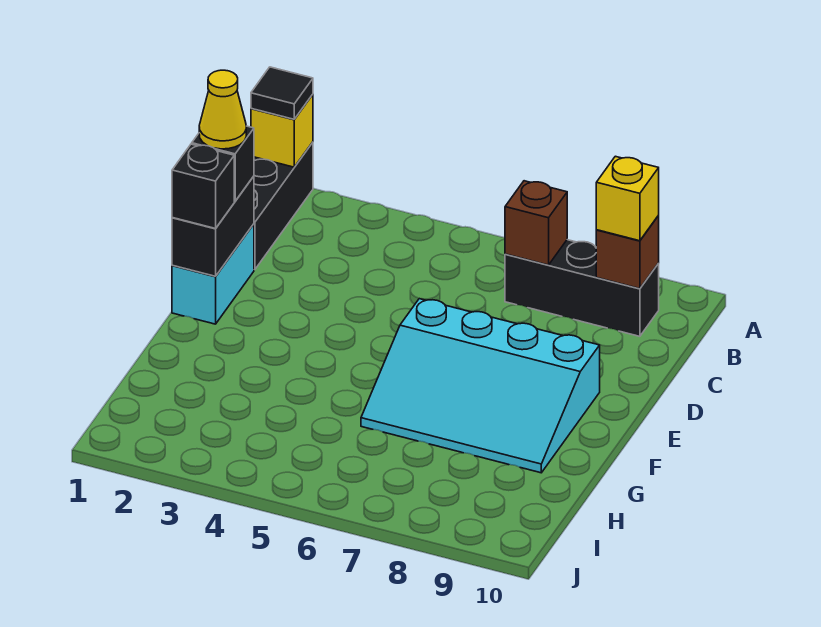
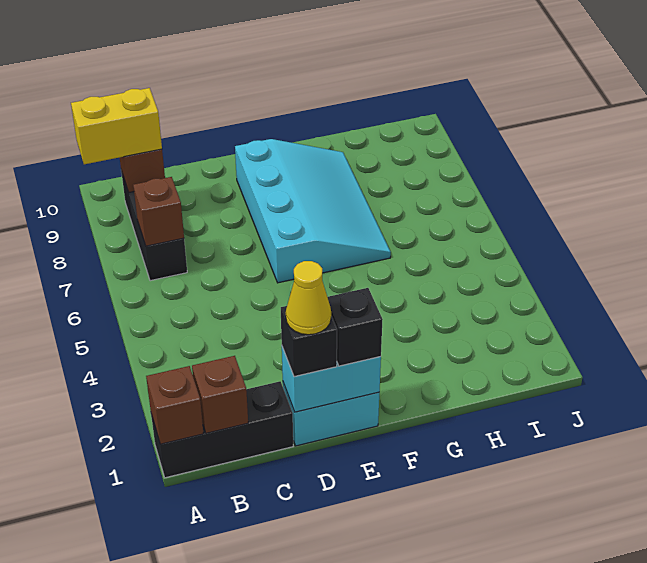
yellow brick A1 level 2 -> brown brick A1 level 2
black tile A1 level 3 -> none
none -> brown brick B1 level 2
yellow brick B9 level 3 -> yellow brick A9:B9 level 3
black brick D1:E1 level 2 -> cyan brick D1:E1 level 2

